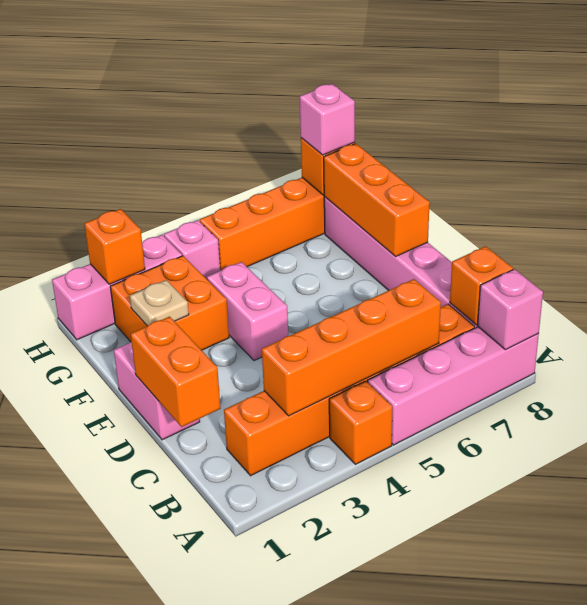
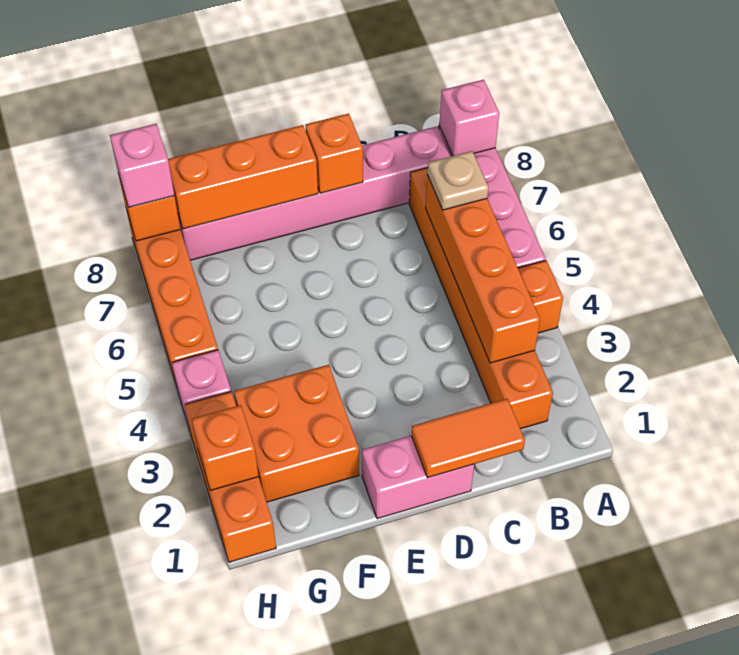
orange brick B8 level 2 -> orange brick D8 level 2
orange brick C1:D1 level 2 -> orange tile C1:D1 level 2
pink brick E4:F4 level 1 -> none
tan plate F2 level 2 -> tan plate B6 level 3
pink brick H1:H3 level 1 -> orange brick H1:H3 level 1

